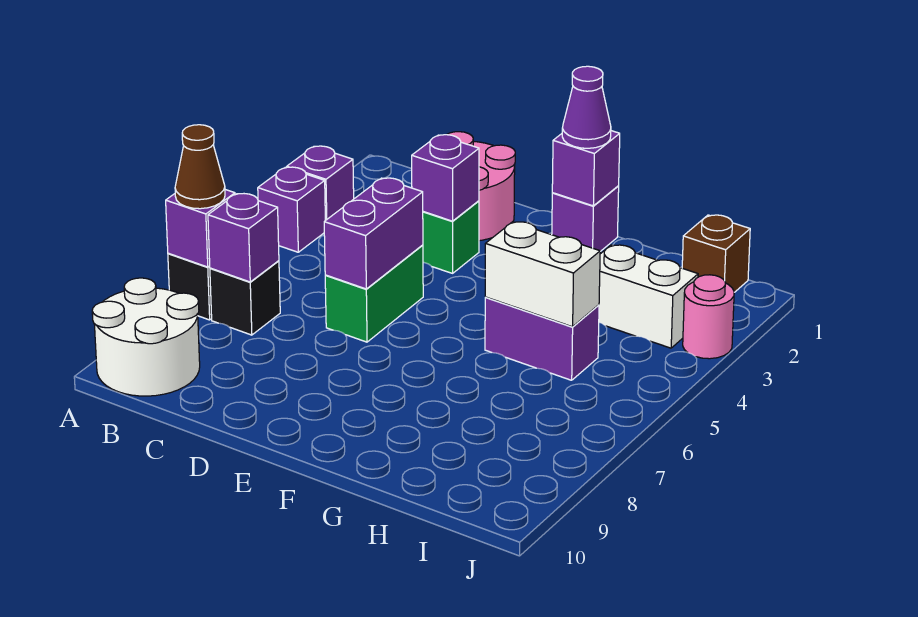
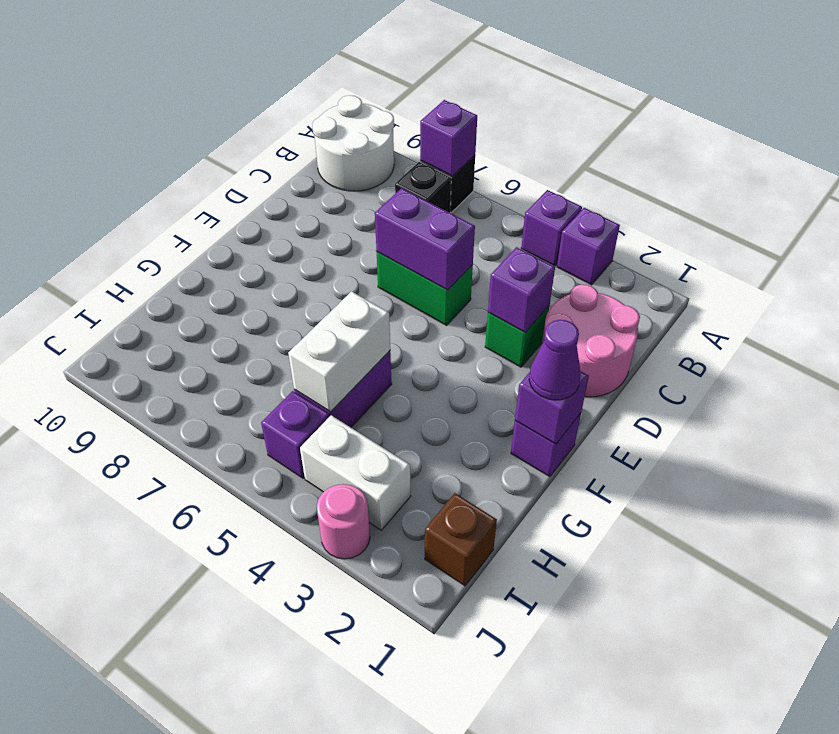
brown cone A7 level 3 -> none
purple brick B7 level 2 -> purple brick I5 level 1
white brick H3:I3 level 1 -> white brick I3:I4 level 1

